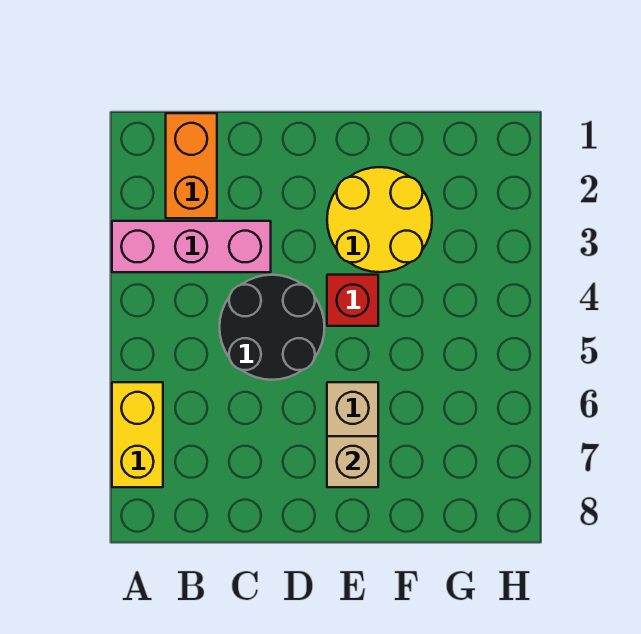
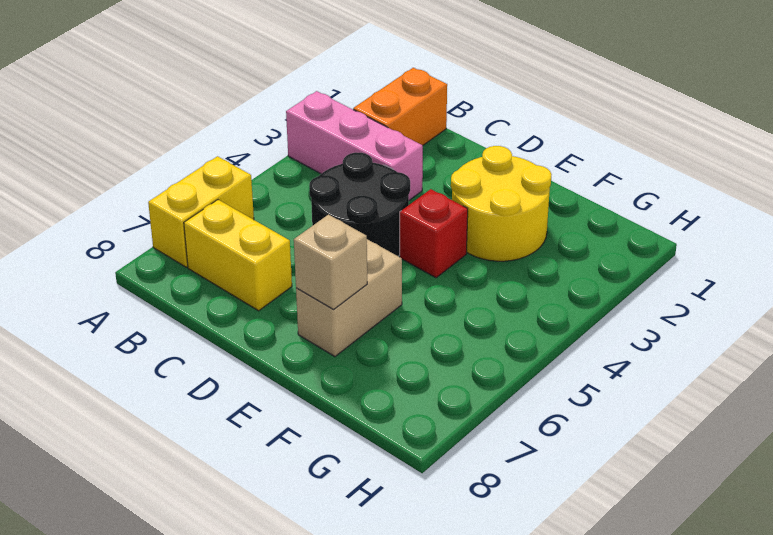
none -> yellow brick B7:C7 level 1

